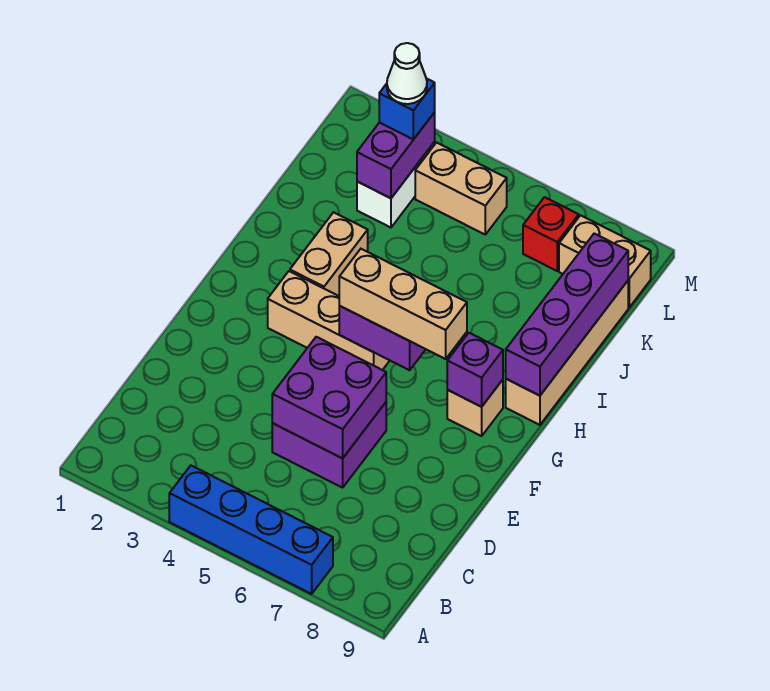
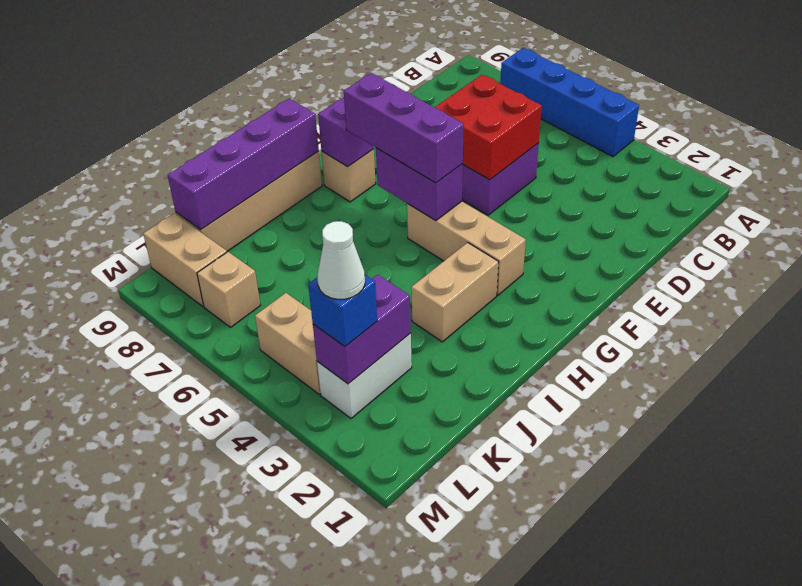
purple brick D5:E6 level 2 -> red brick D5:E6 level 2
tan brick G5:G7 level 3 -> purple brick G5:G7 level 3
red brick L7 level 1 -> tan brick L7 level 1

